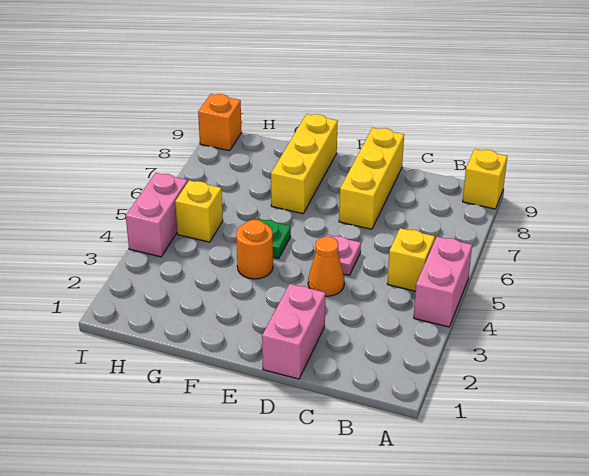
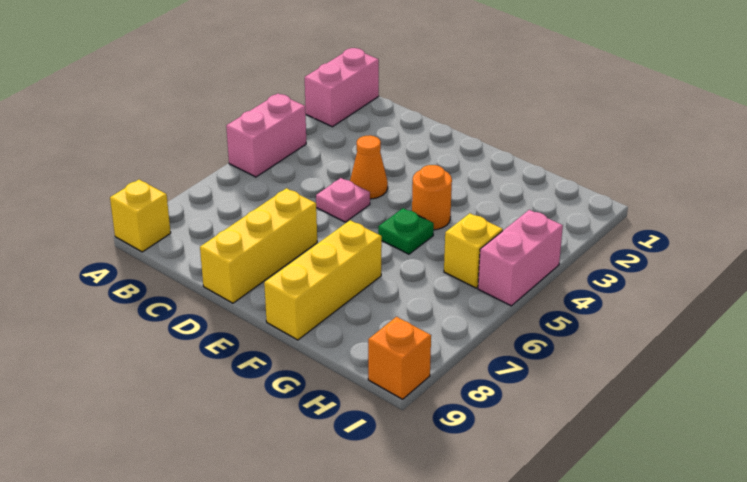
yellow brick B5 level 1 -> none
pink brick D1:D2 level 1 -> pink brick A1:A2 level 1

